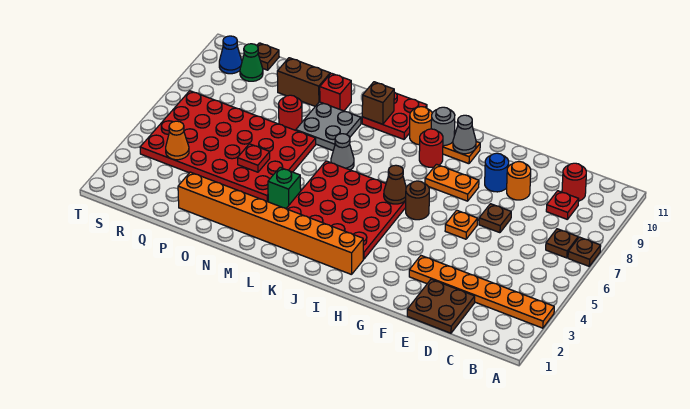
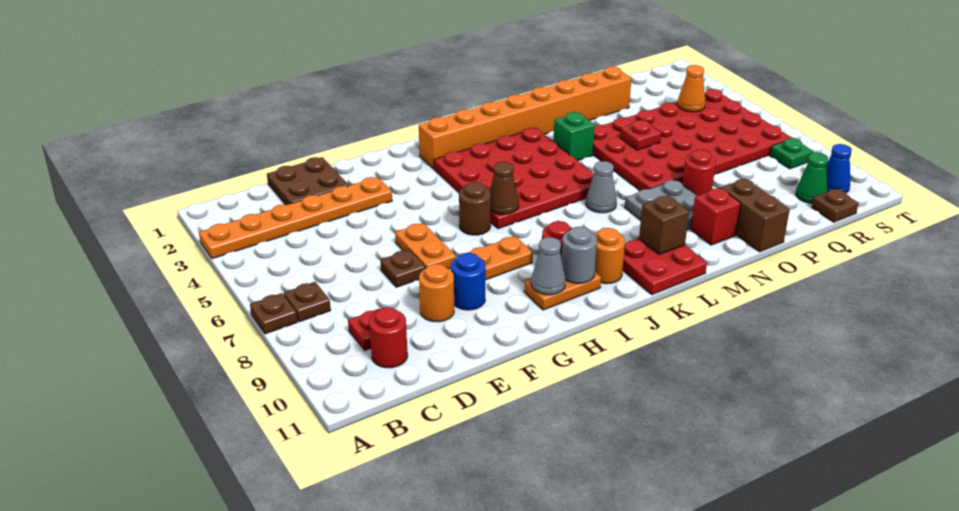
orange plate F6 level 1 -> orange plate F6:F7 level 1
brown brick O10:P10 level 1 -> brown brick O10:O11 level 1
none -> green plate S8 level 1

